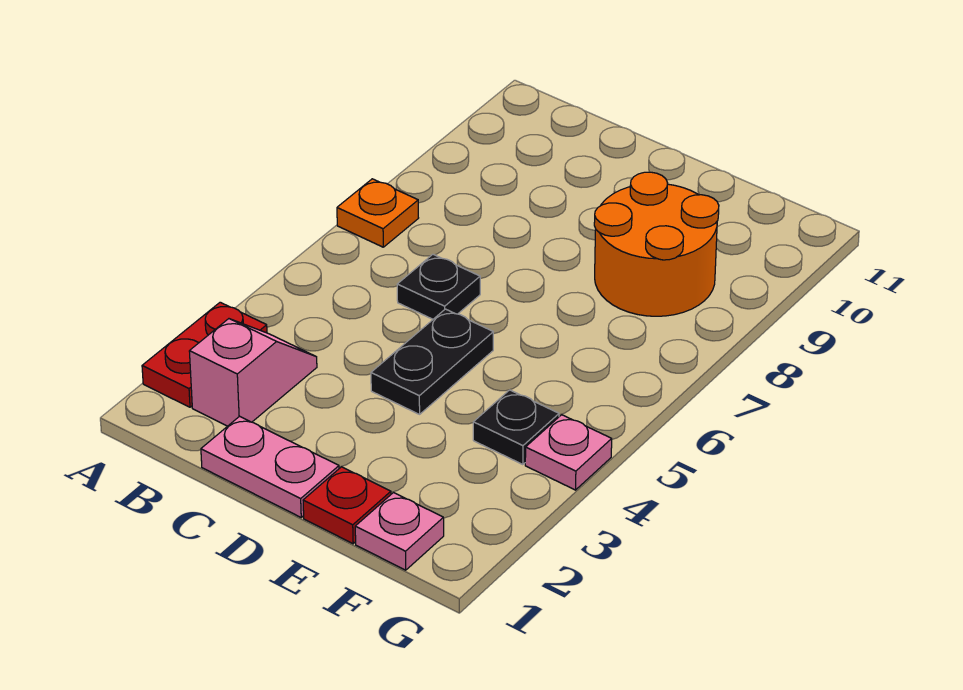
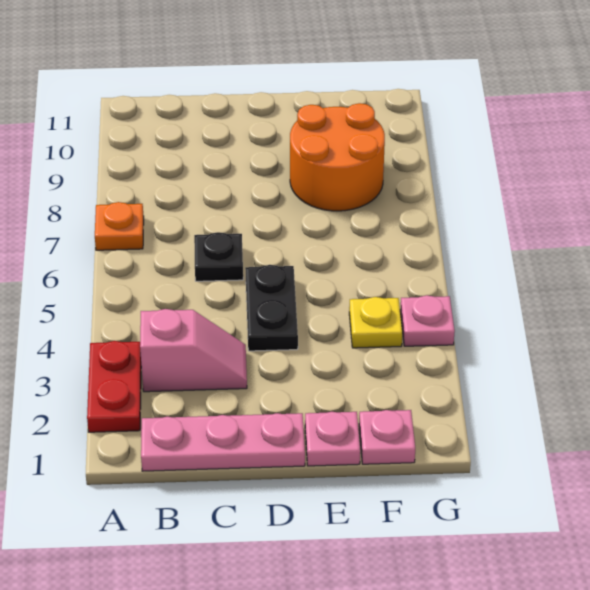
pink slope B2:B3 level 1 top 2 -> pink slope B3:C3 level 1 top B
pink plate C1:D1 level 1 -> pink plate B1:D1 level 1
red plate E1 level 1 -> pink plate E1 level 1
black plate F4 level 1 -> yellow plate F4 level 1

